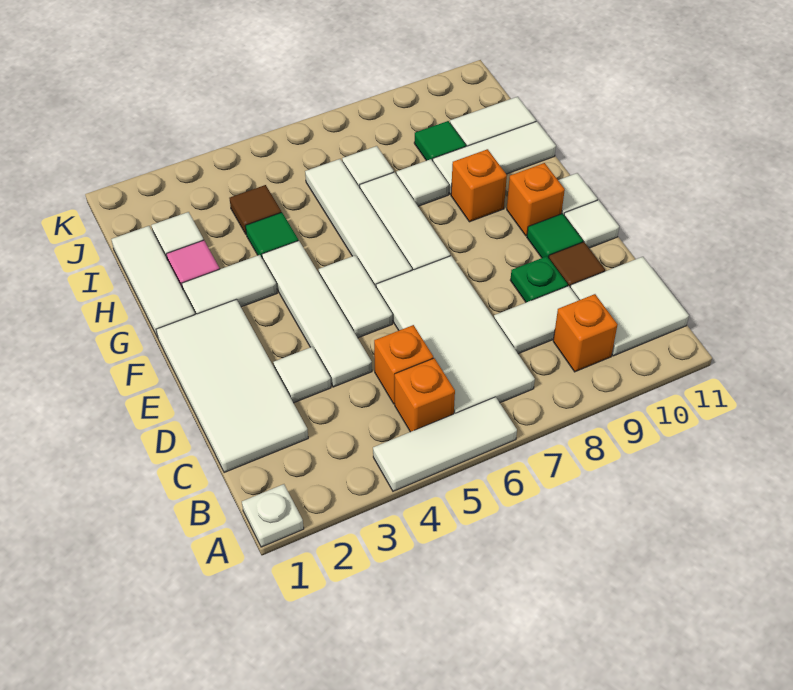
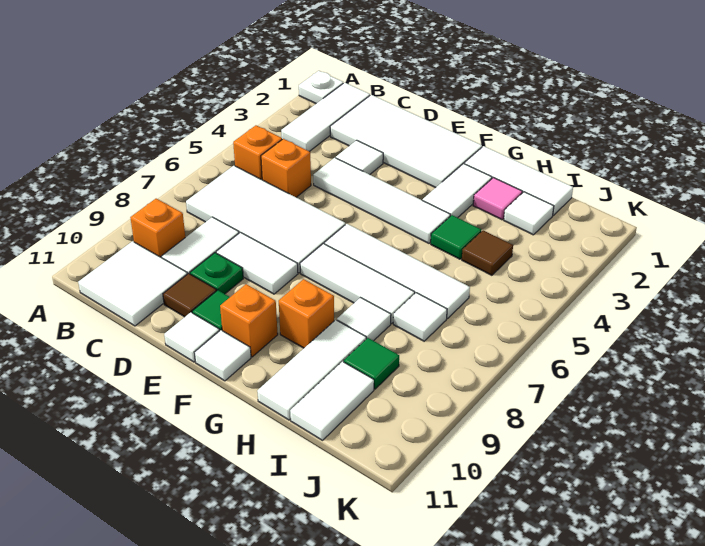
white tile A4:A6 level 1 -> white tile B1:B3 level 1
white tile E5:F5 level 1 -> white tile D8:E8 level 1

